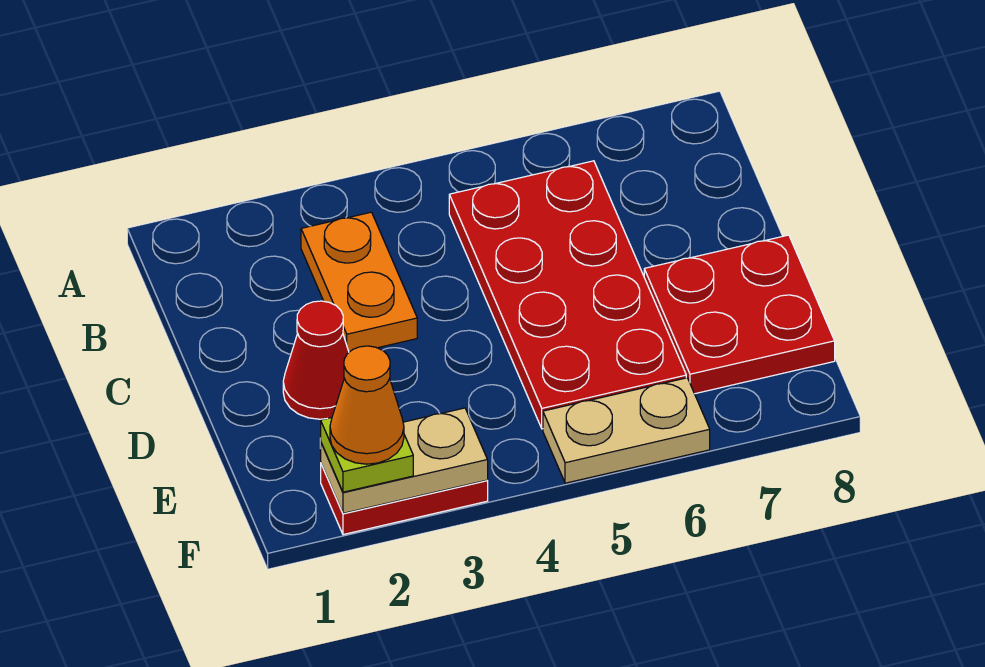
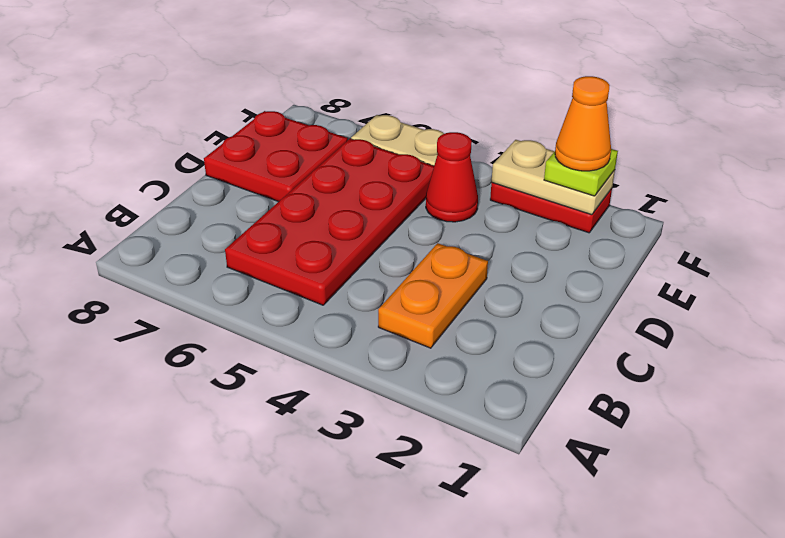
red cone D2 level 1 -> red cone E4 level 1

